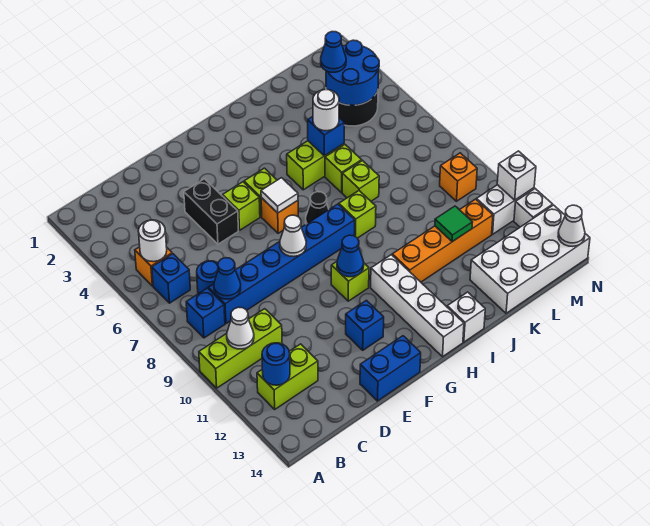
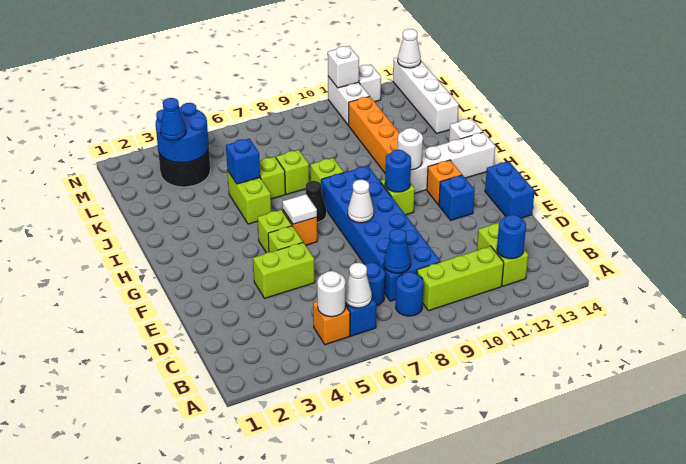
lime brick A10:C10 level 1 -> lime brick B9:B11 level 1
blue brick B8 level 1 -> blue round brick B8 level 1
white cone B10 level 2 -> white cone B6 level 2
blue brick C8:H8 level 1 -> blue brick C8:H9 level 1
black brick E4:E5 level 1 -> lime brick E4:E5 level 1
blue cone G10 level 2 -> blue round brick G10 level 2
white round brick J5 level 3 -> white round brick H11 level 2
green tile K11 level 2 -> none
white brick K13:N14 level 1 -> white brick K14:N14 level 1
orange brick M9 level 1 -> orange brick G12 level 1

